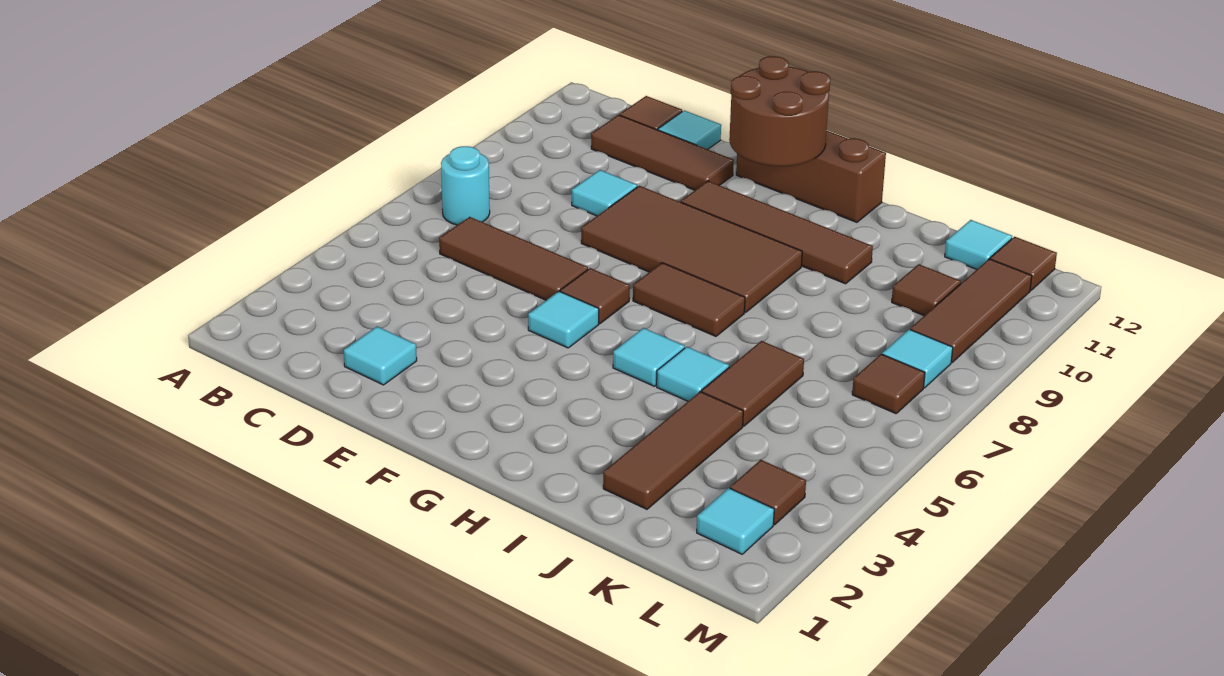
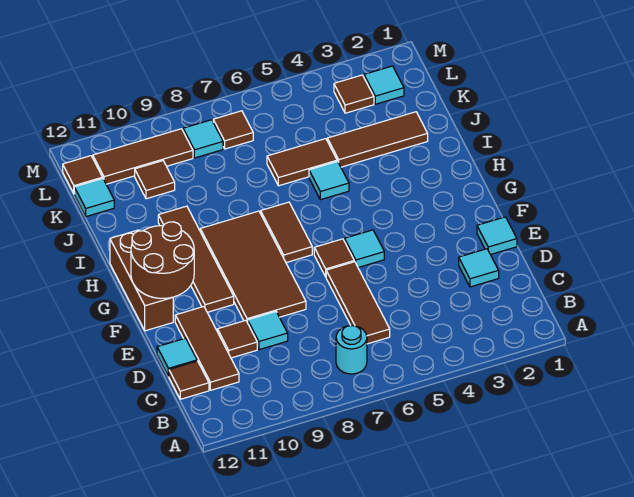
none -> brown tile D10 level 1
cyan tile H5 level 1 -> cyan tile E1 level 1

